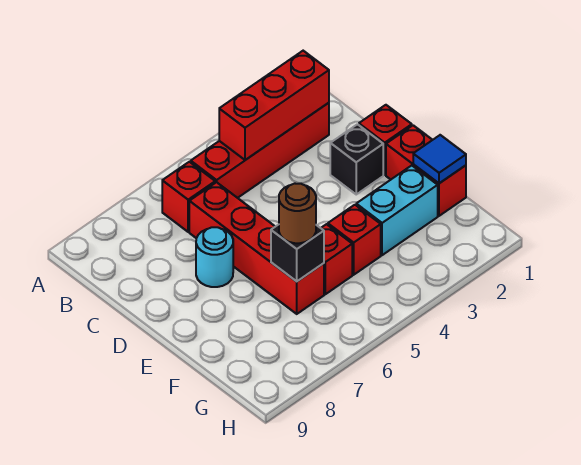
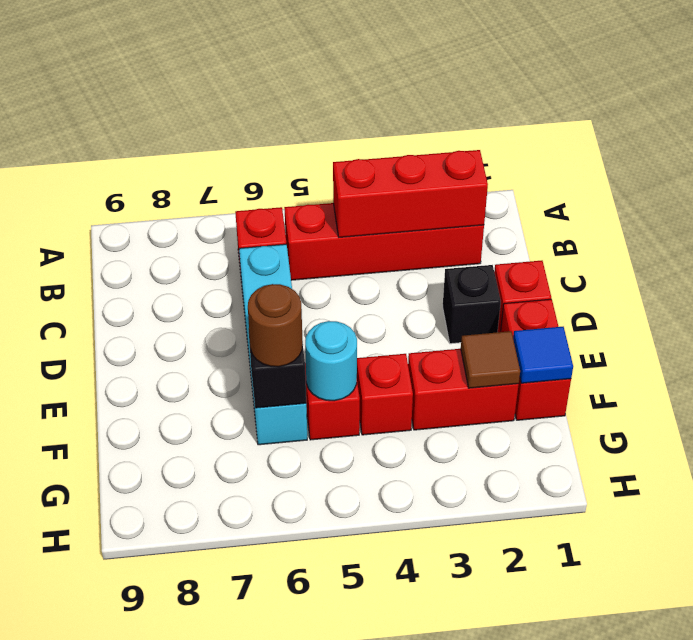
red brick C6:F6 level 1 -> cyan brick C6:F6 level 1
cyan round brick D7 level 1 -> cyan round brick F5 level 2
cyan brick F2:F3 level 1 -> red brick F2:F3 level 1
none -> brown tile F2 level 2

